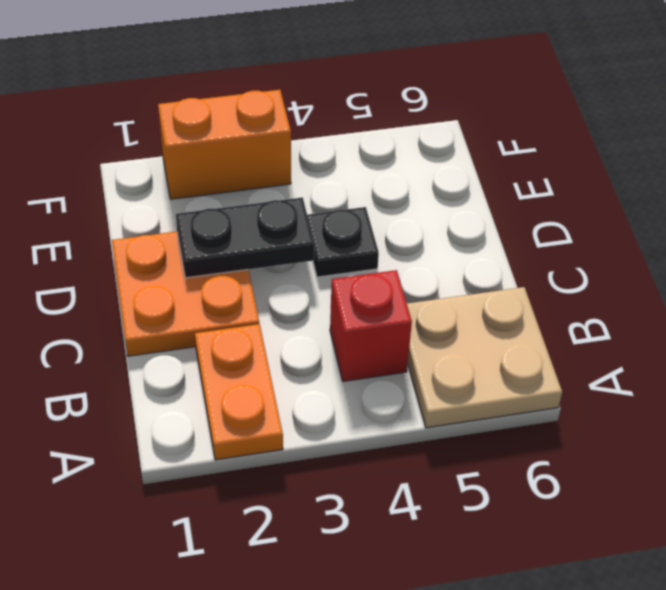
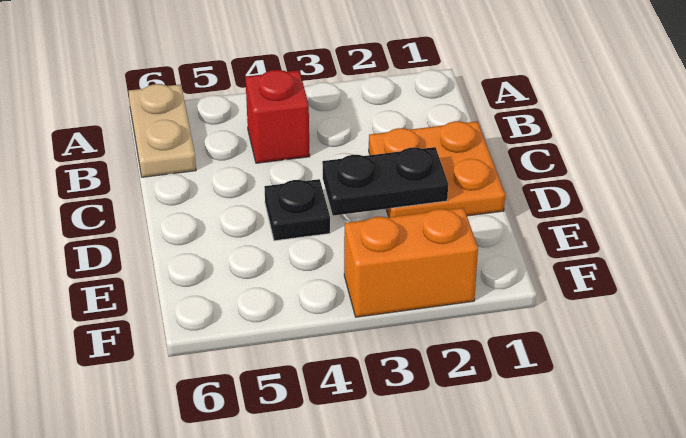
orange plate A2:B2 level 1 -> none
tan plate A5:B6 level 1 -> tan plate A6:B6 level 1

